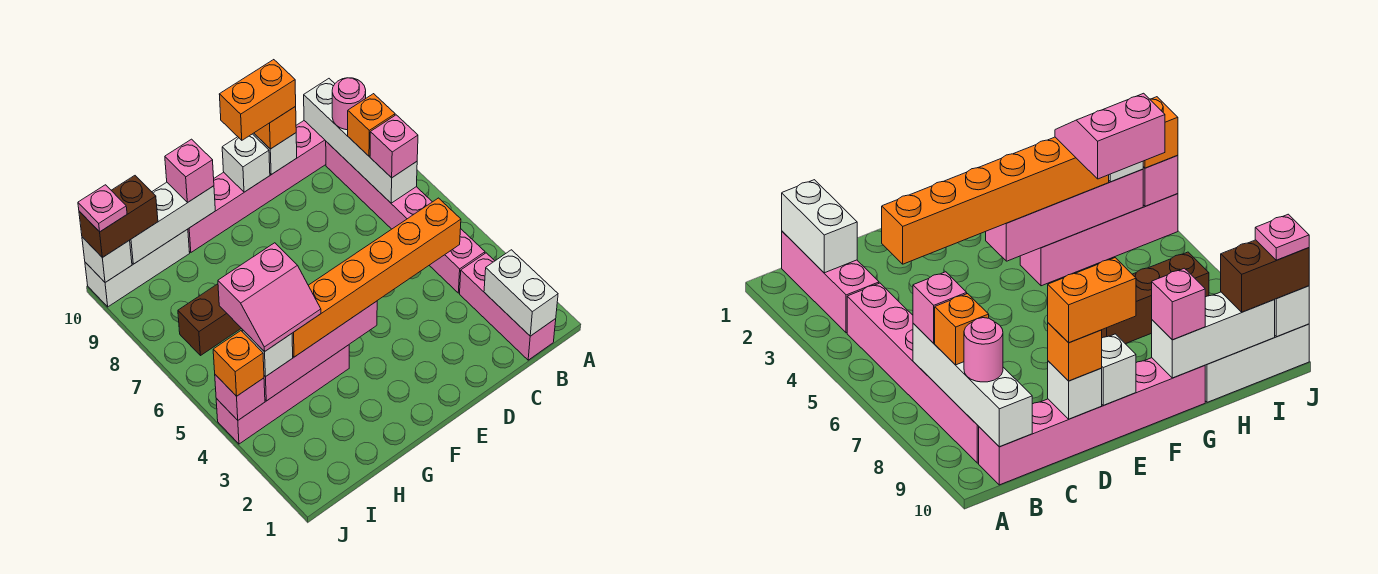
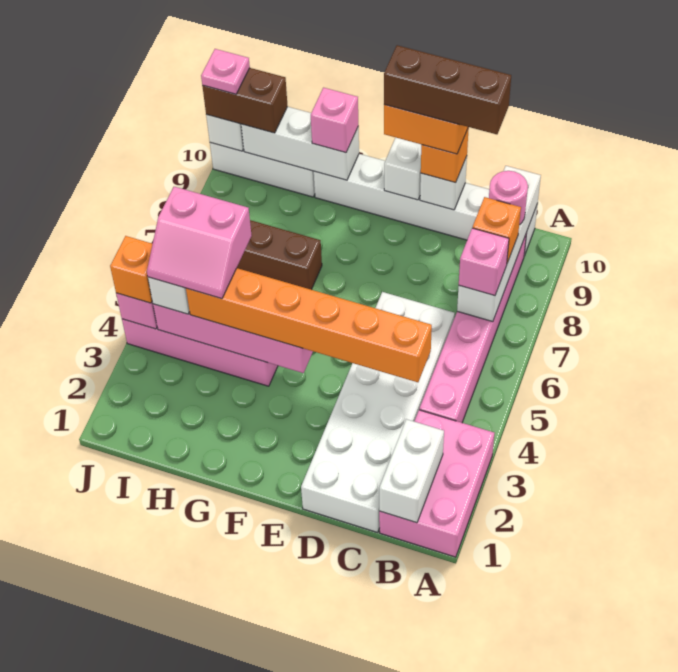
pink brick B1:B3 level 1 -> pink brick A1:B3 level 1
pink brick B10:G10 level 1 -> white brick B10:G10 level 1
none -> white brick C1:D6 level 1
none -> brown brick C10:E10 level 5

